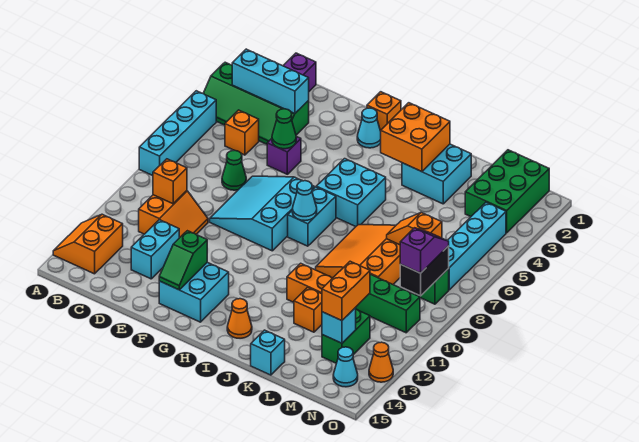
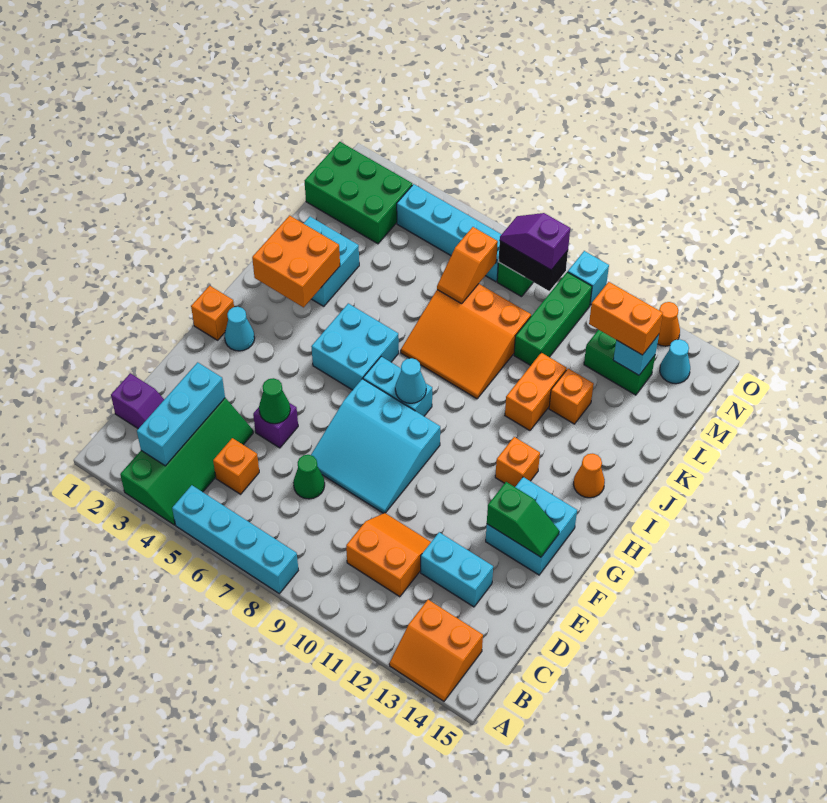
orange brick C10 level 2 -> orange brick H12 level 1
cyan brick K15 level 1 -> cyan brick O10 level 1

